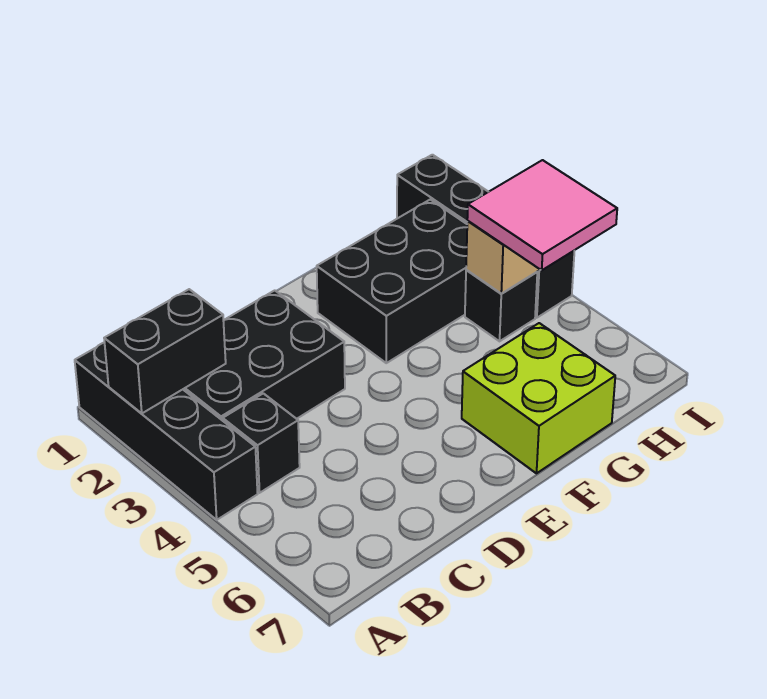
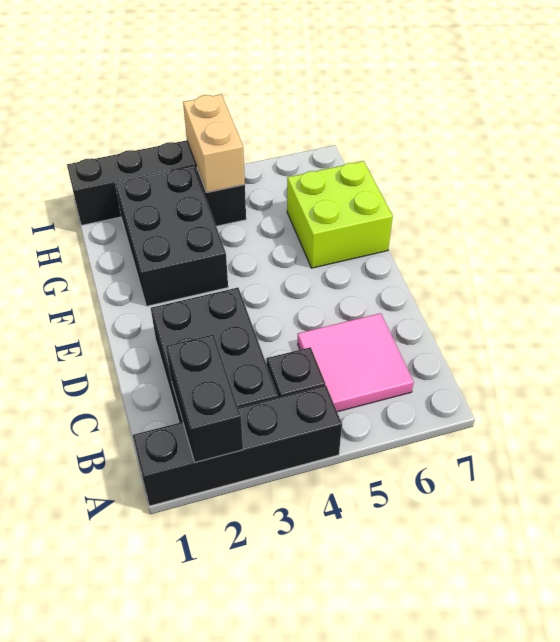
pink tile H4:I5 level 3 -> pink tile B5:C6 level 1

